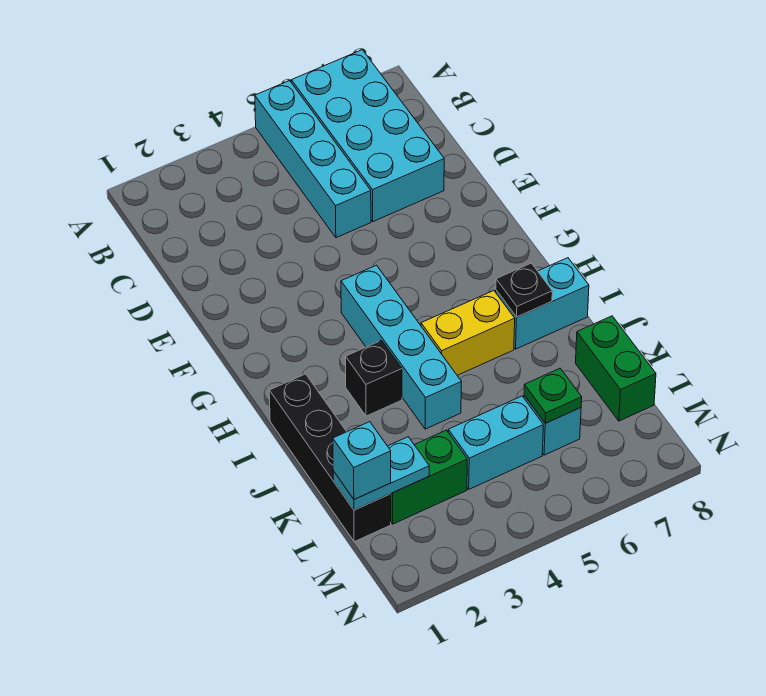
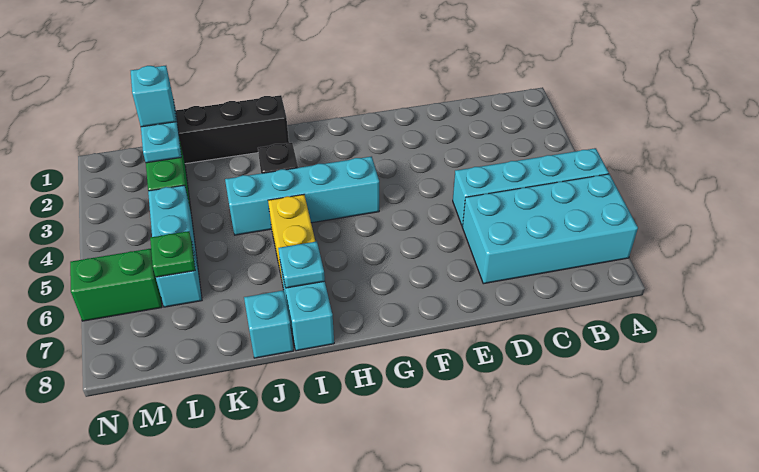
black plate I7 level 2 -> cyan plate I7 level 2
none -> cyan brick J8 level 1
green brick K8:L8 level 1 -> green brick M6:N6 level 1

